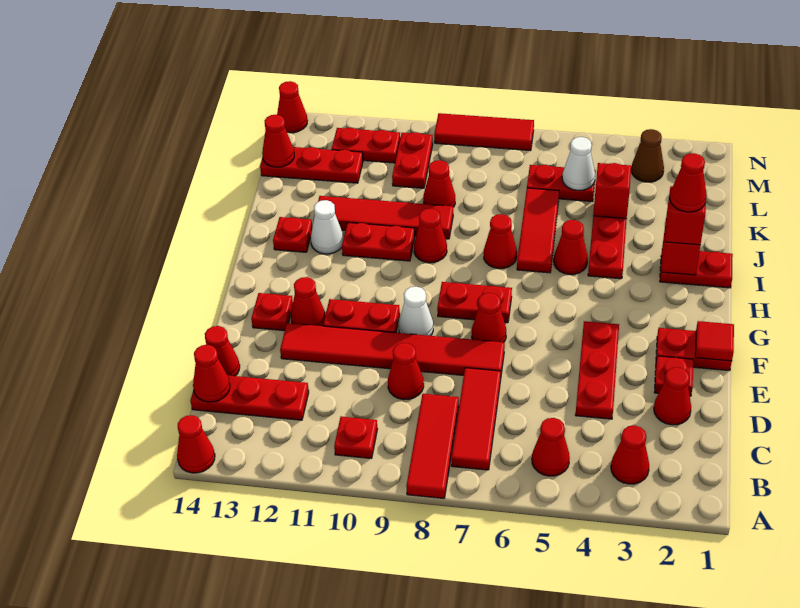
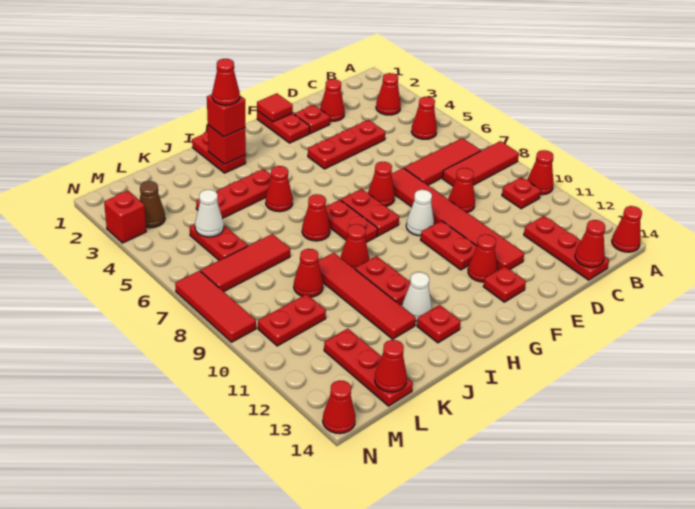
red cone D14 level 1 -> red cone A10 level 1
red tile I6:K6 level 1 -> red tile K7:M7 level 1
red brick K4 level 2 -> red brick N3 level 1
red plate M11:M12 level 1 -> red plate H7:H8 level 1

